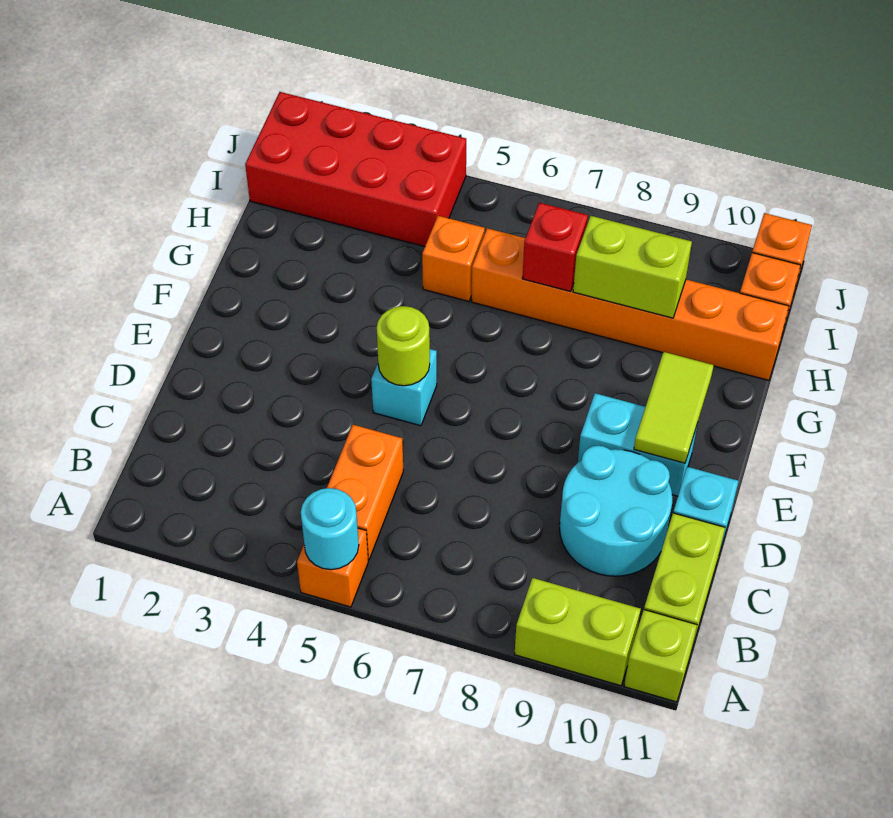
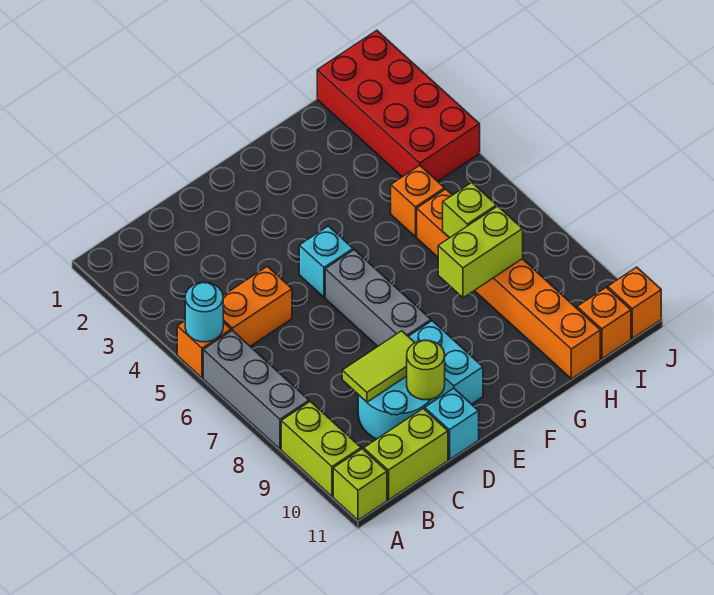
none -> grey brick A6:A8 level 1
lime round brick E5 level 2 -> lime round brick D10 level 2
none -> grey brick E6:E8 level 1
lime tile E10:F10 level 2 -> lime tile C9:D9 level 2
red brick H7 level 2 -> lime brick H7 level 2
lime brick H8:H9 level 2 -> lime brick G8:H8 level 2

